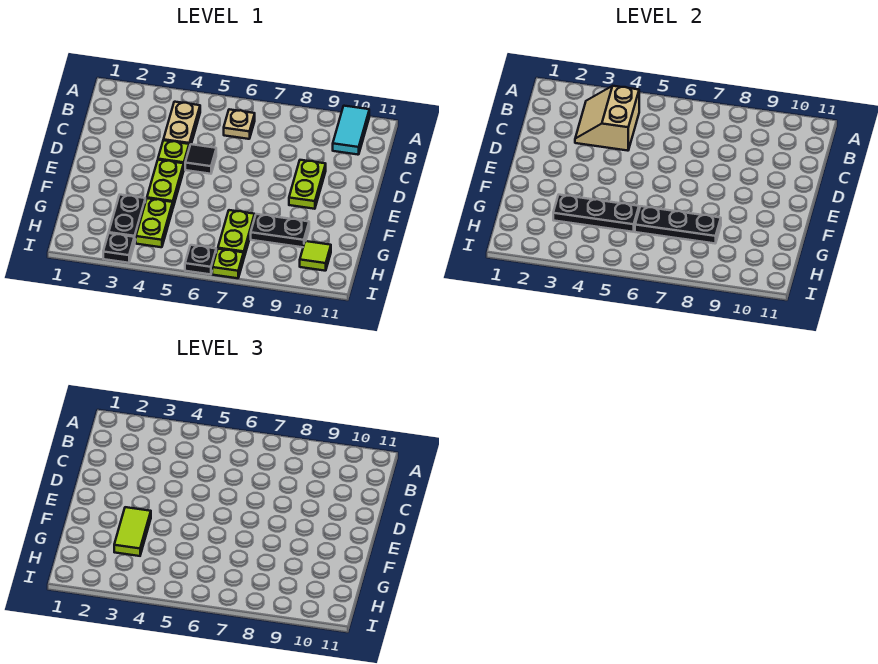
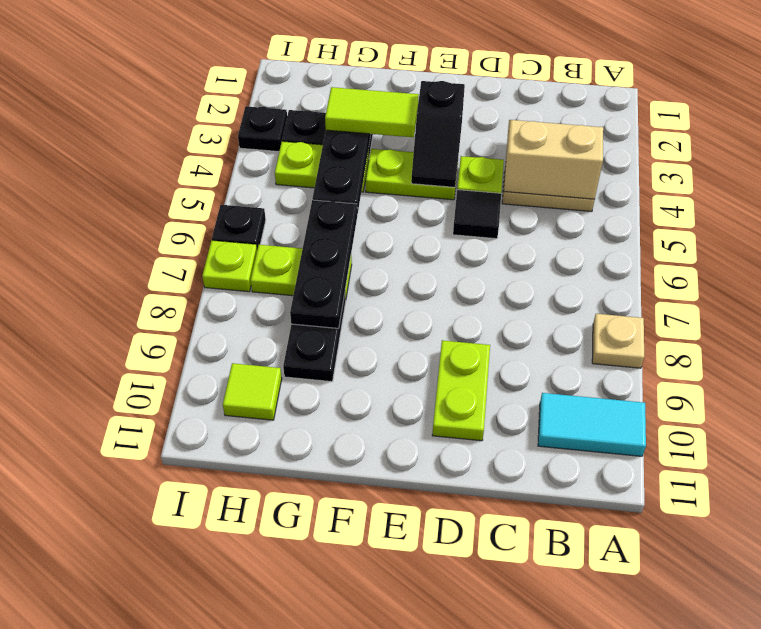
tan plate B6 level 1 -> tan plate A8 level 1
lime plate D9:E9 level 1 -> lime plate D9:D10 level 1
none -> black slope E3:E4 level 2 top 3

